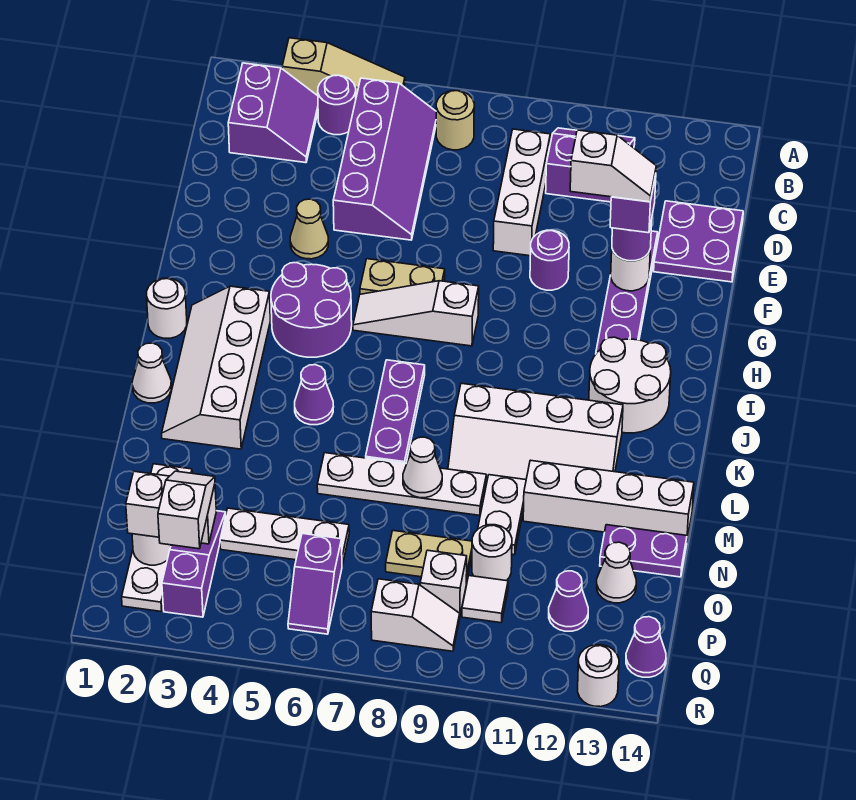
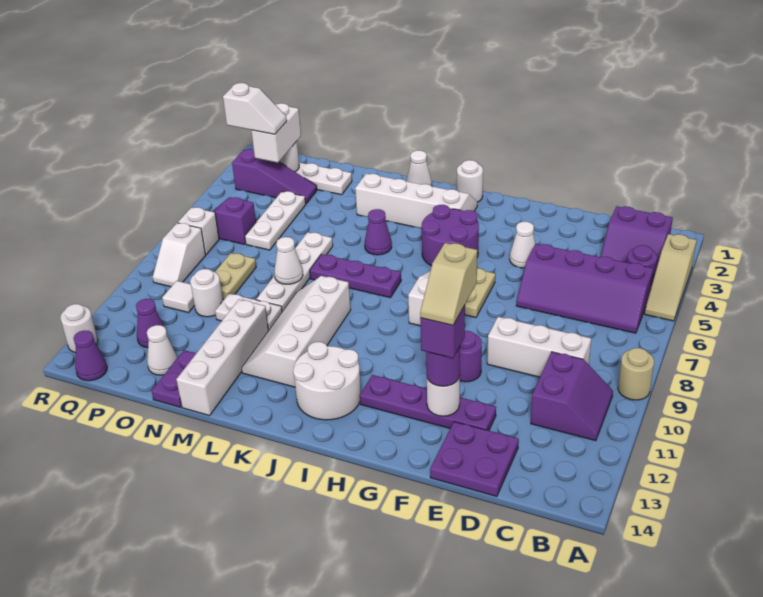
tan round brick B7 level 1 -> tan round brick A9 level 1
tan cone F4 level 1 -> white cone F4 level 1
white slope F11:F12 level 5 top 11 -> tan slope F11:F12 level 5 top 11
white brick P9 level 1 -> white brick Q7 level 1

